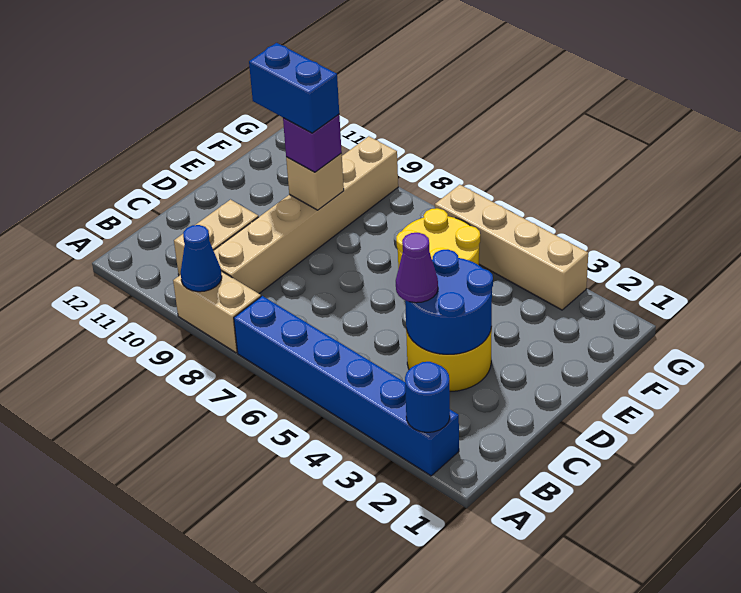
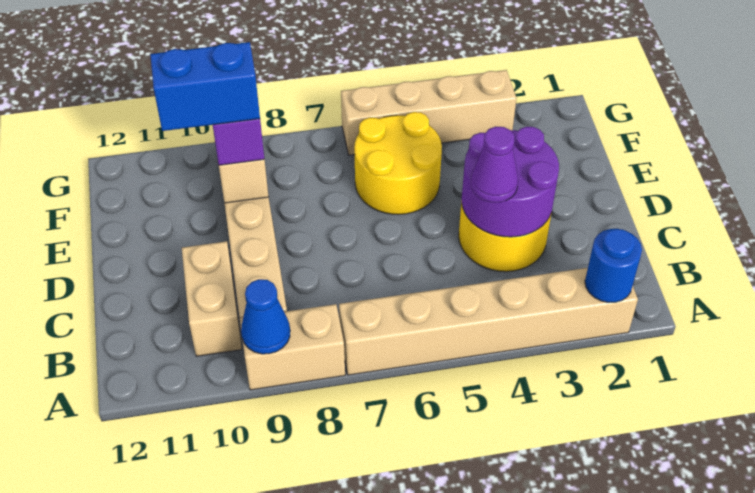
blue brick A2:A7 level 1 -> tan brick A2:A7 level 1
blue round brick C3:D4 level 2 -> purple round brick C3:D4 level 2

